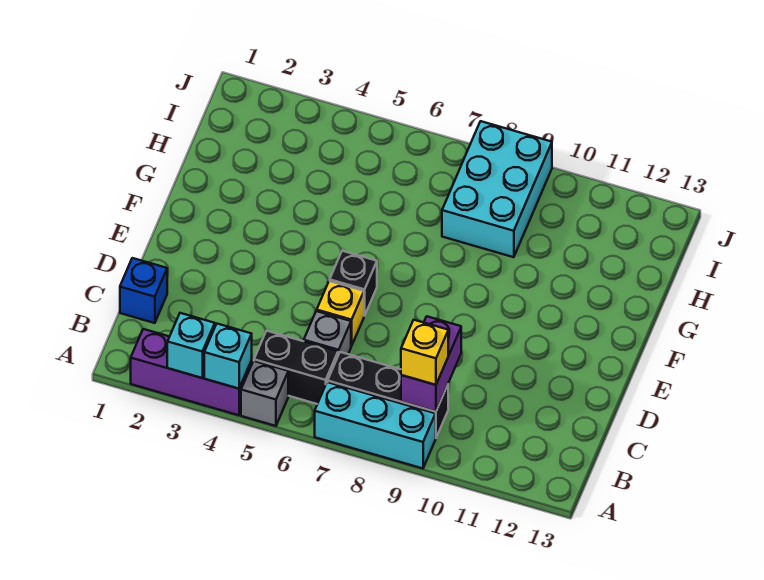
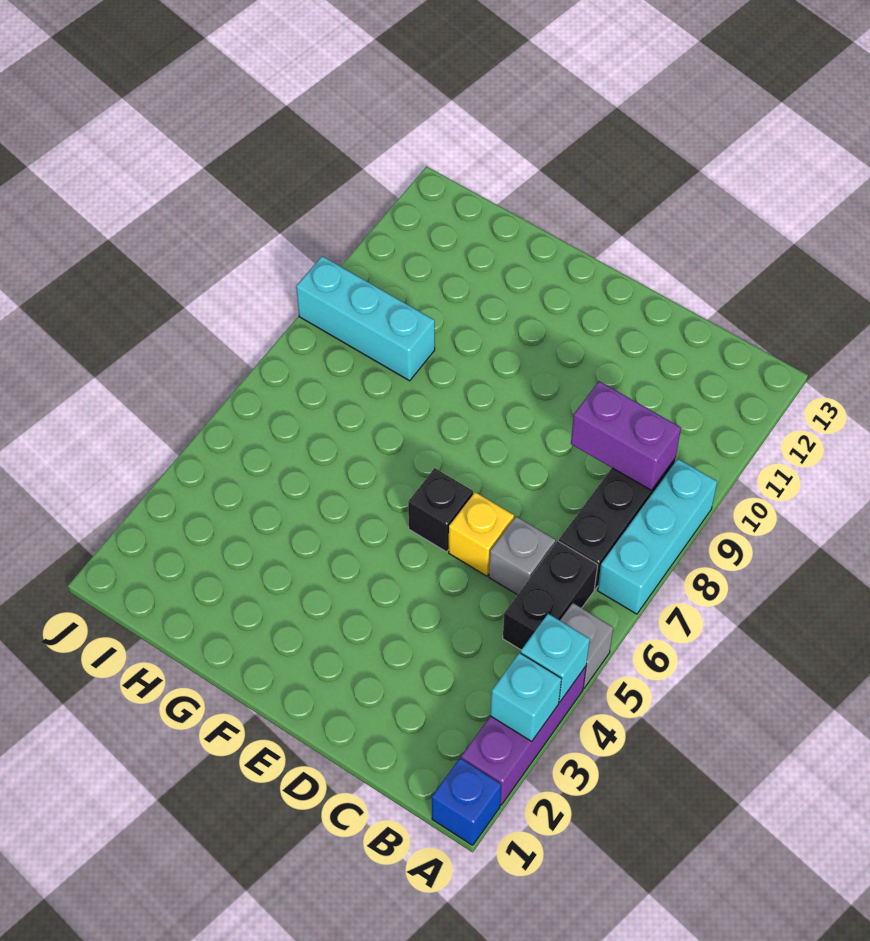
yellow brick B9 level 3 -> none
blue brick C1 level 1 -> blue brick A1 level 1
cyan brick H8:J9 level 1 -> cyan brick H9:J9 level 1

